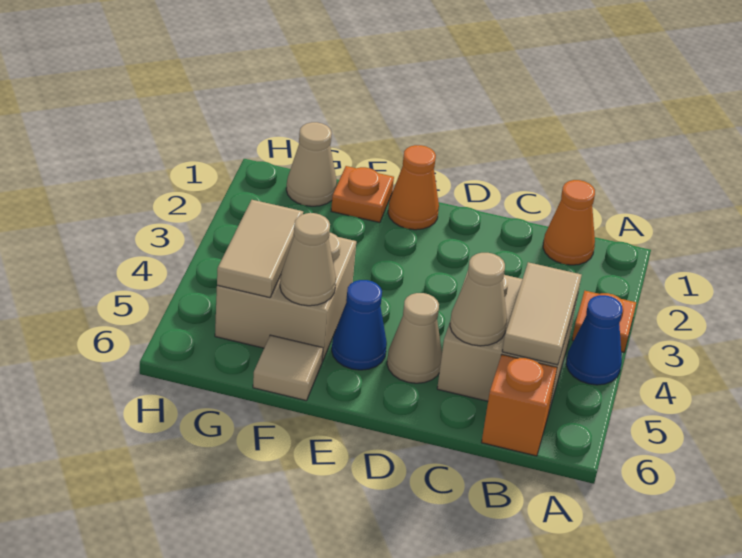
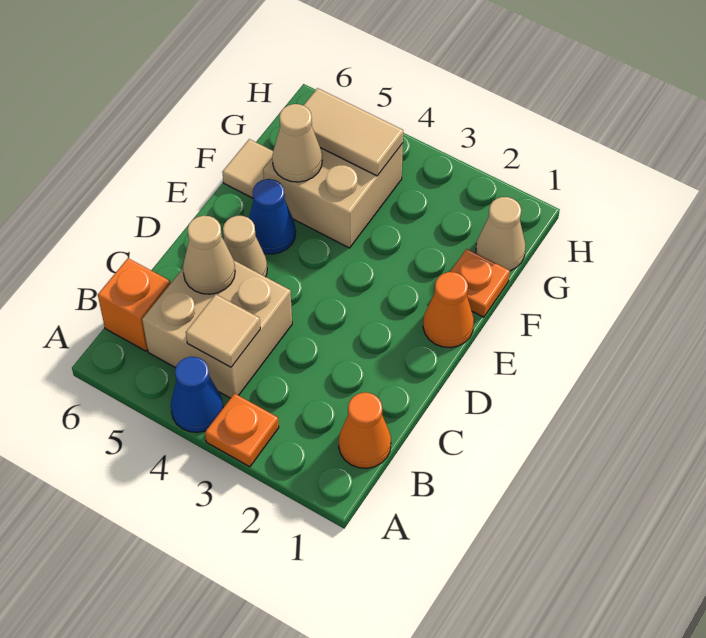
tan tile B4:B5 level 2 -> tan tile B4 level 2

